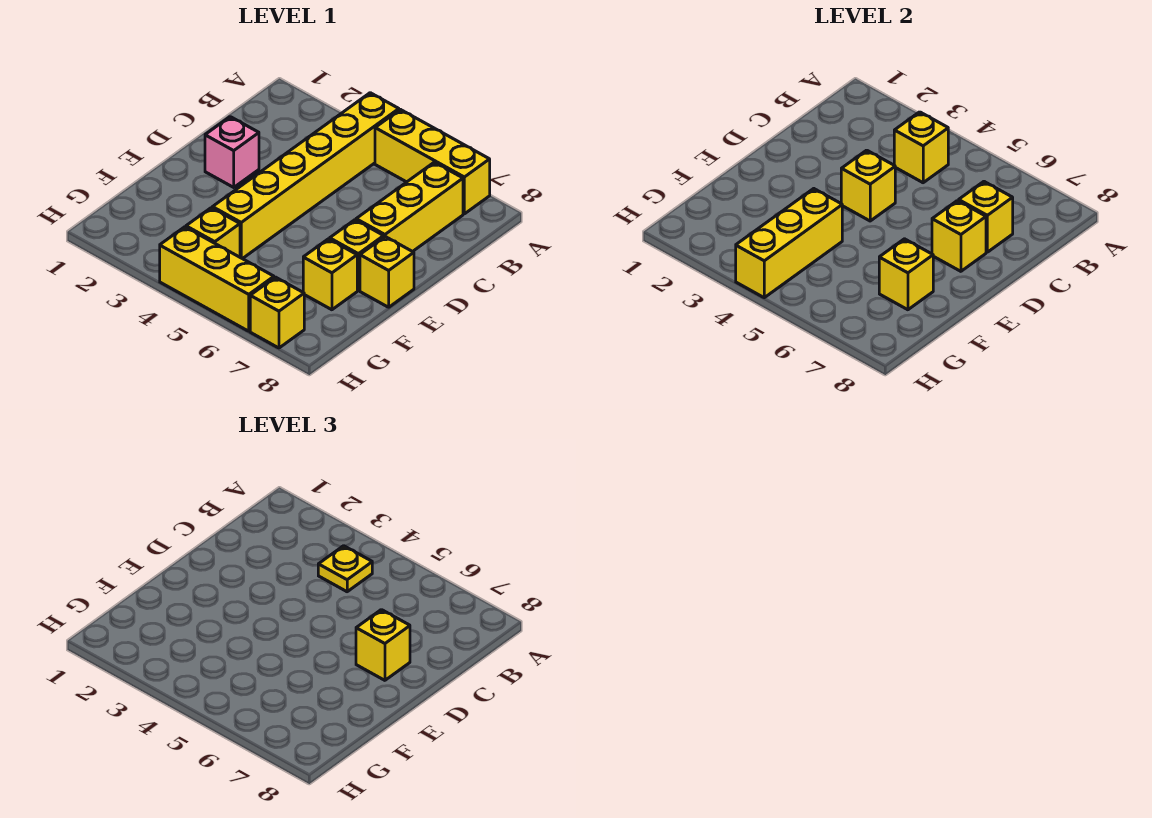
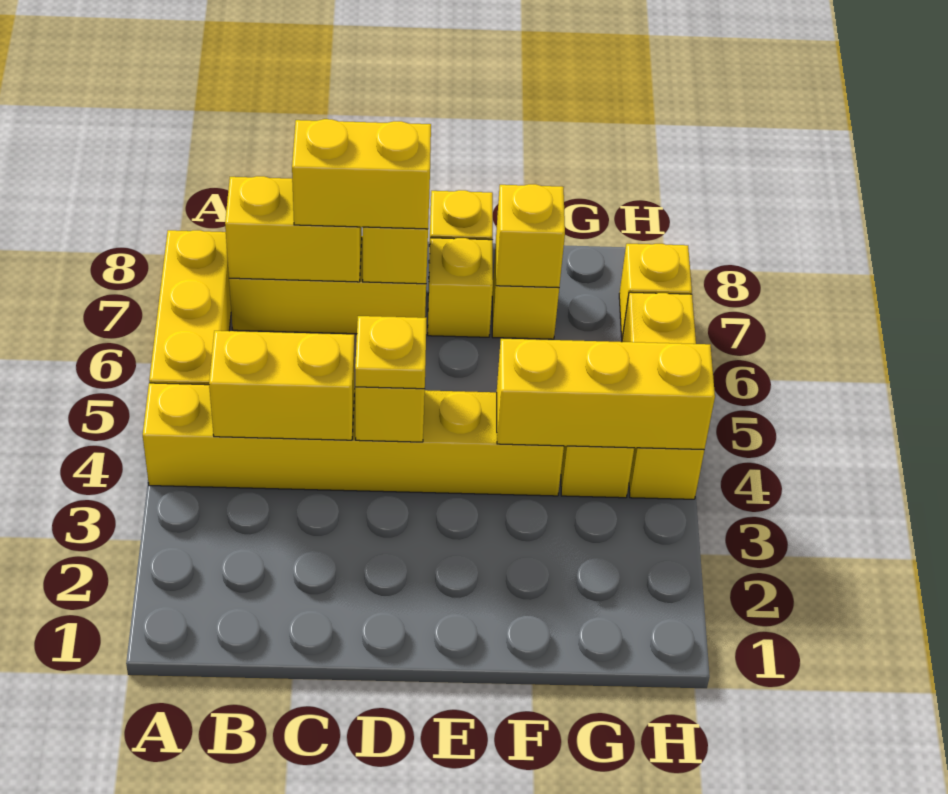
yellow brick B4 level 2 -> yellow brick B4:C4 level 2
yellow plate B4 level 3 -> yellow plate D4 level 3
yellow brick C7 level 2 -> yellow brick B7:C7 level 2
pink brick D2 level 1 -> none
yellow brick D7 level 3 -> yellow brick C7:D7 level 3

